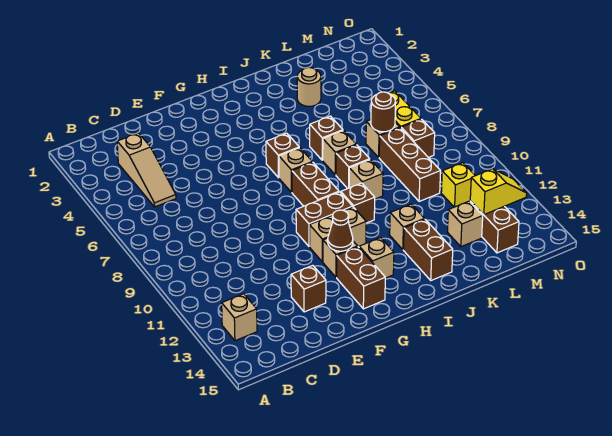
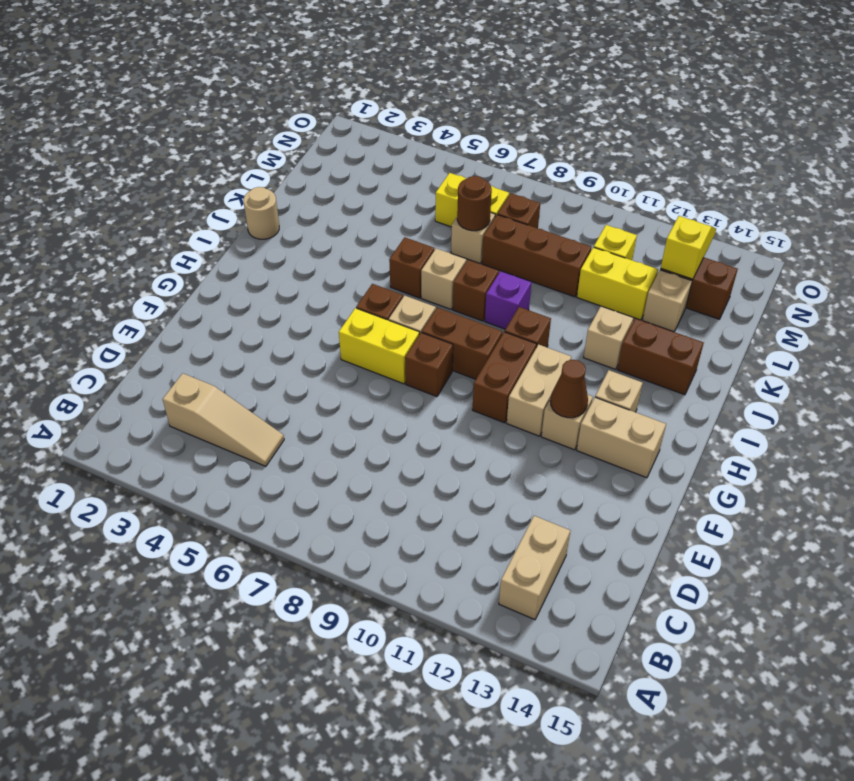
tan brick B13 level 1 -> tan brick B13:C13 level 1
brown brick E13 level 1 -> brown brick G8 level 1
none -> yellow brick G6:G7 level 1
brown brick G13:G14 level 1 -> tan brick G13:G14 level 1
tan brick J9 level 1 -> purple brick J9 level 1
tan round brick K3 level 1 -> tan round brick J1 level 1
none -> yellow brick L11:L12 level 1

